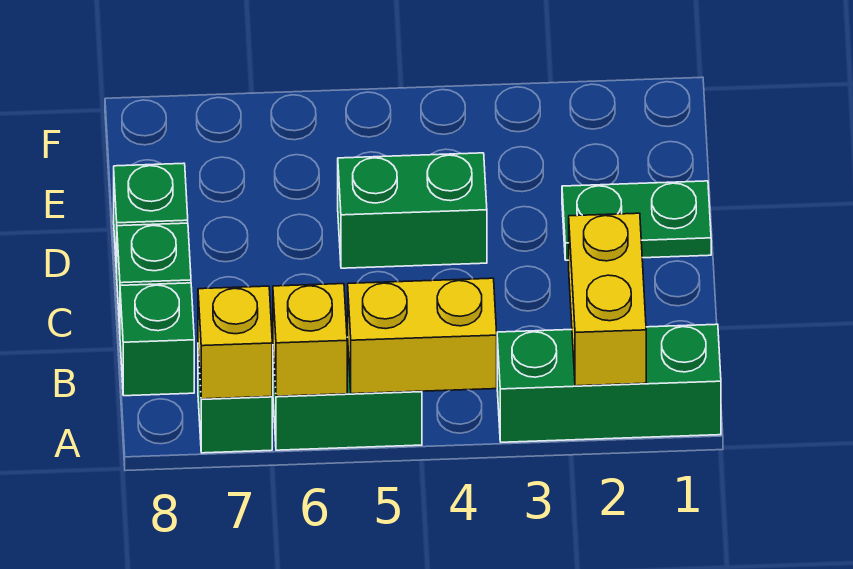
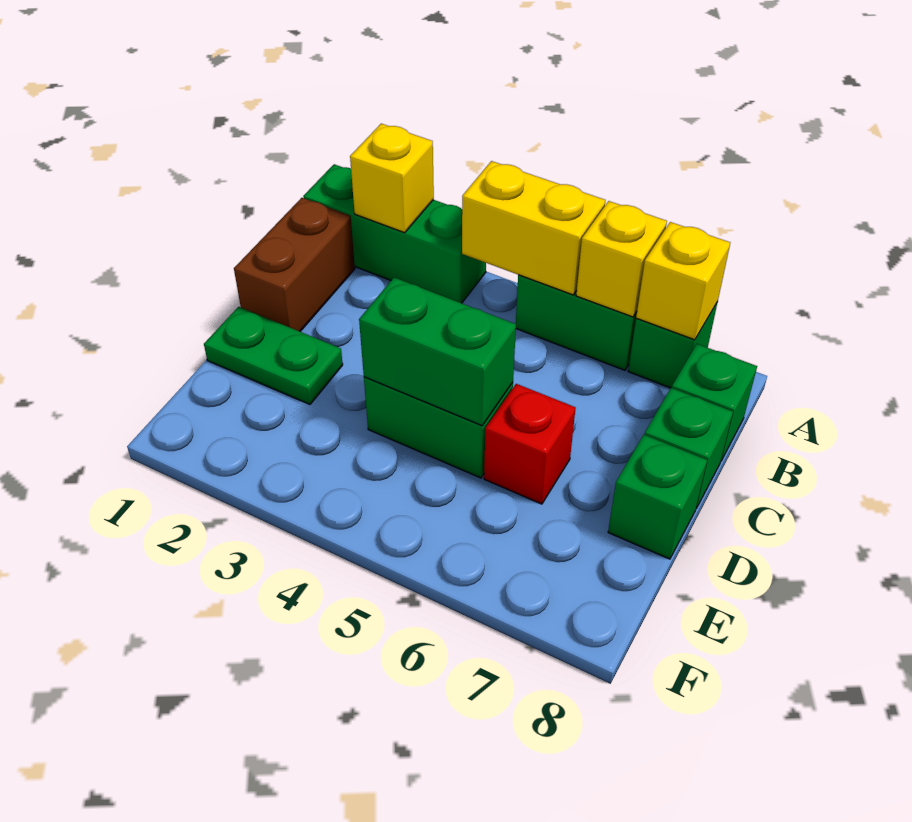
yellow brick A2:B2 level 2 -> yellow brick A2 level 2
none -> brown brick B1:C1 level 1
none -> green brick D4:D5 level 2
none -> red brick D6 level 1

